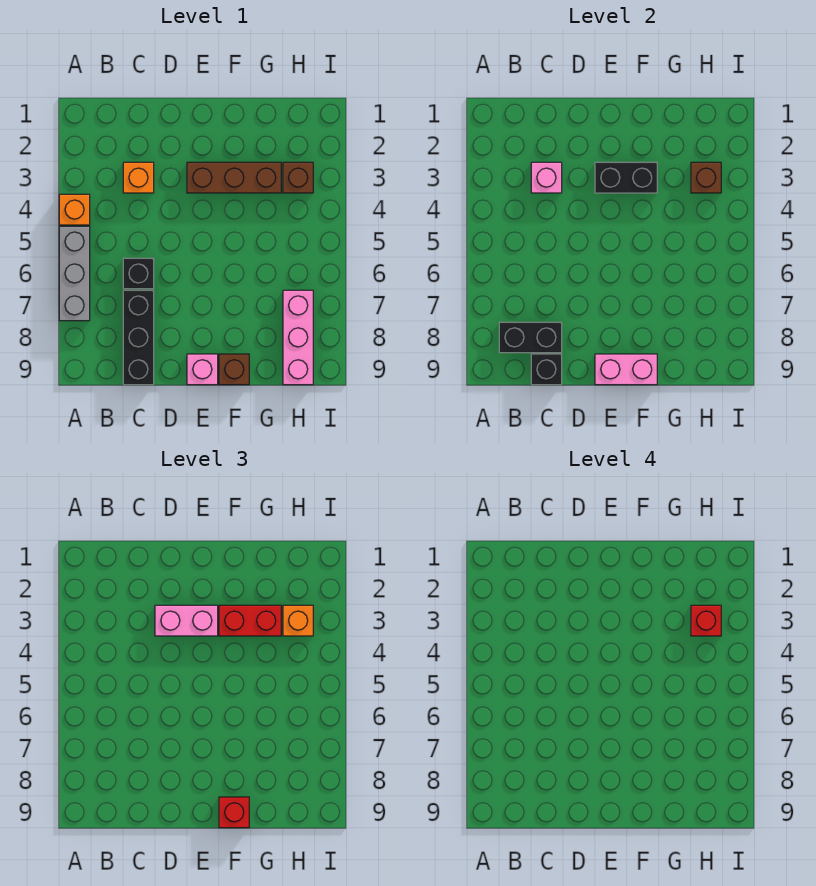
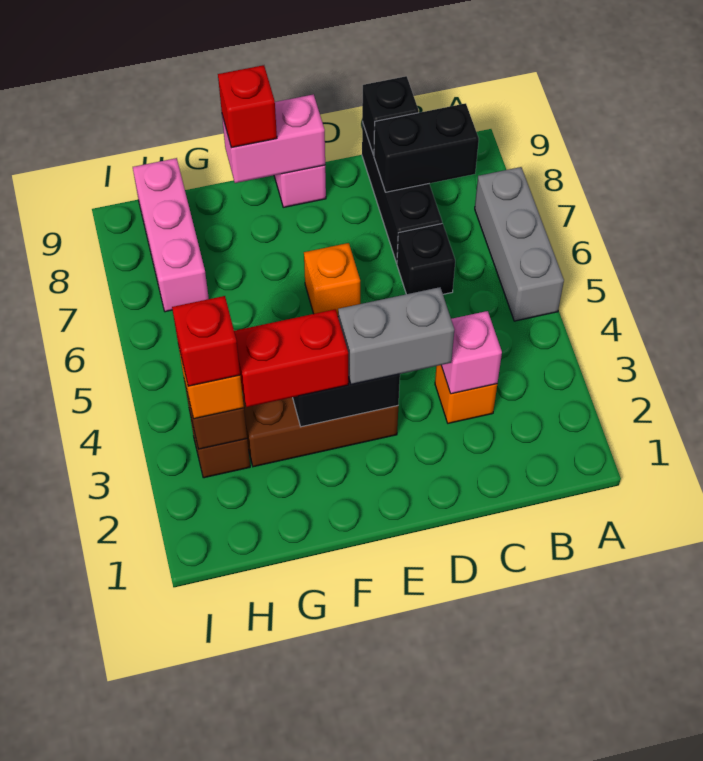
orange brick A4 level 1 -> orange brick E6 level 1
pink brick D3:E3 level 3 -> grey brick D3:E3 level 3
brown brick F9 level 1 -> none

